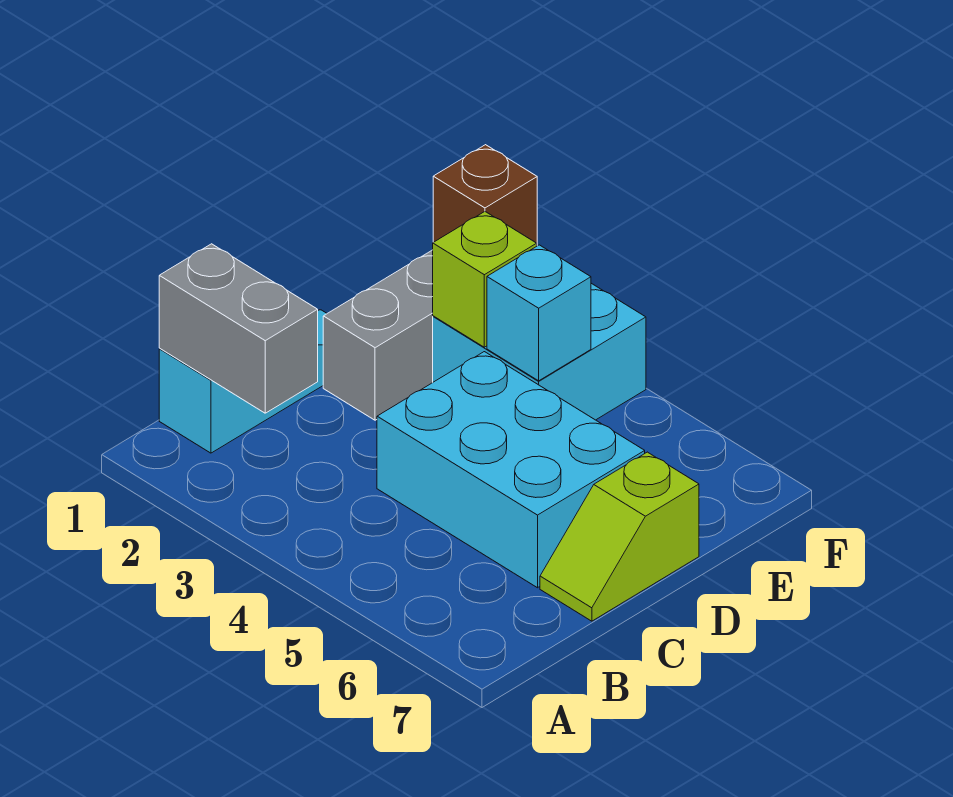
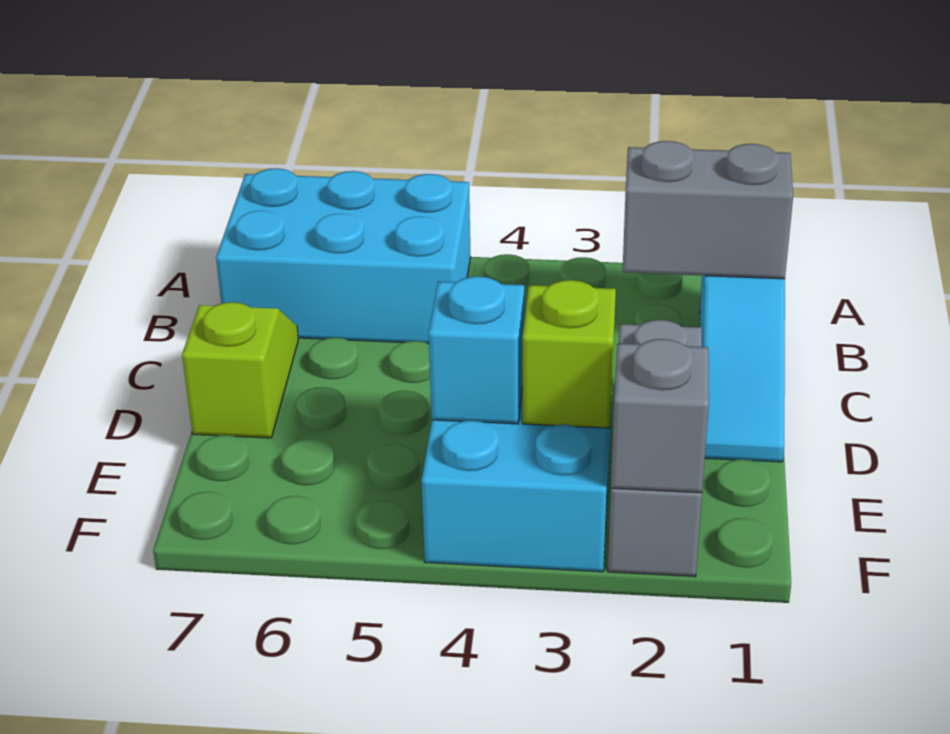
cyan brick C4:D6 level 1 -> cyan brick A5:B7 level 1
brown brick F2 level 2 -> grey brick F2 level 2

